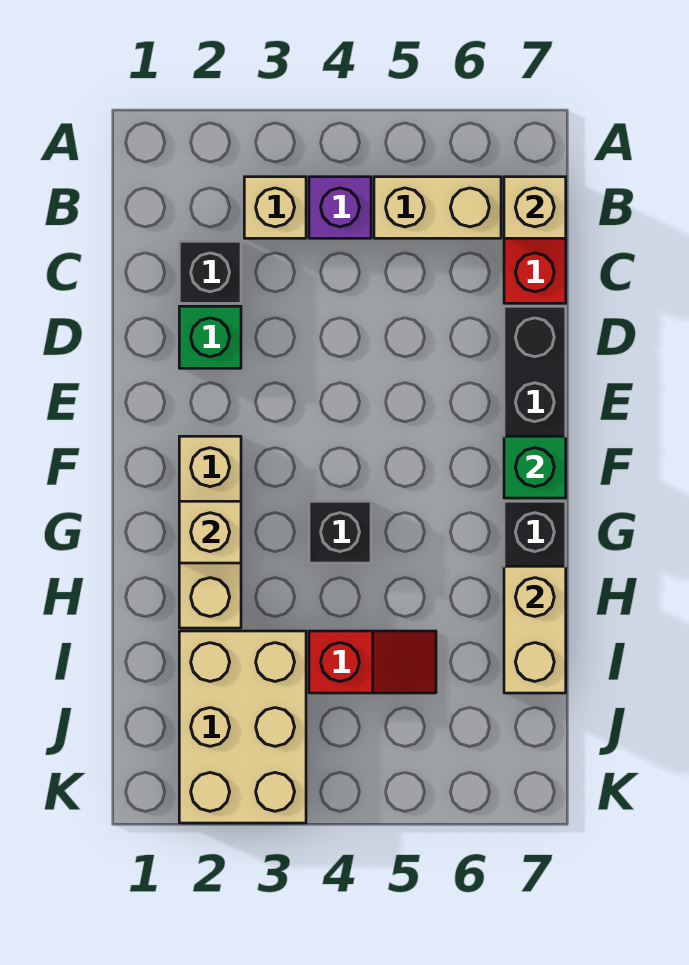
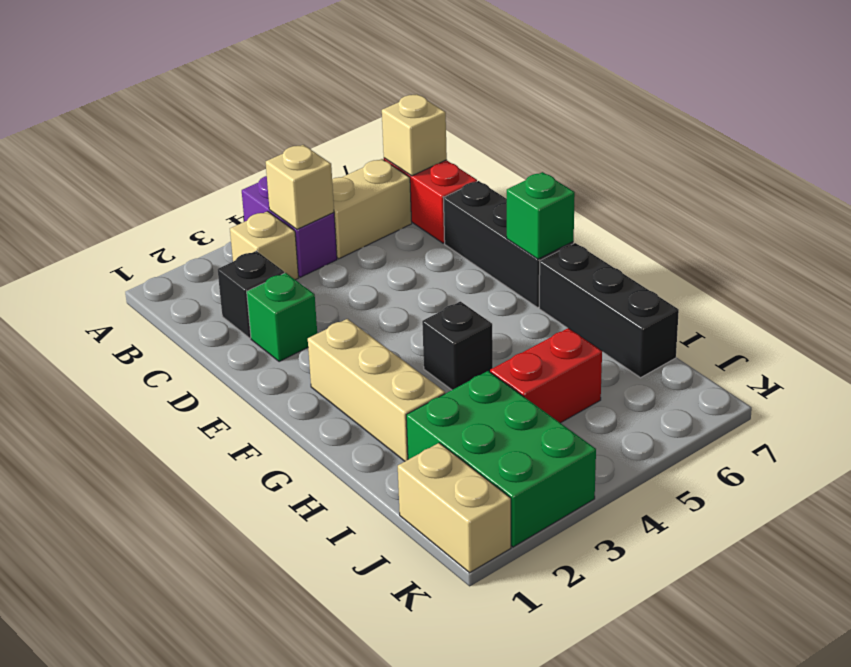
purple brick B4 level 1 -> purple brick A4:B4 level 1
tan brick G2 level 2 -> tan brick B4 level 2
tan brick H7:I7 level 2 -> tan brick J1:K1 level 1
tan brick I2:K3 level 1 -> green brick I2:K3 level 1
red slope I4:I5 level 1 top 4 -> red brick I4:I5 level 1

